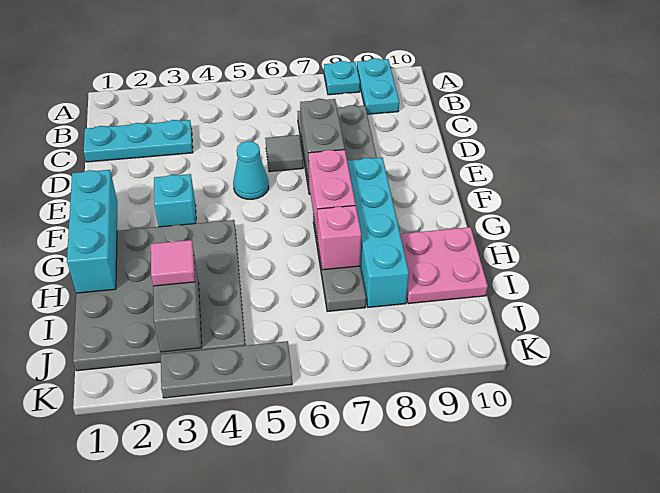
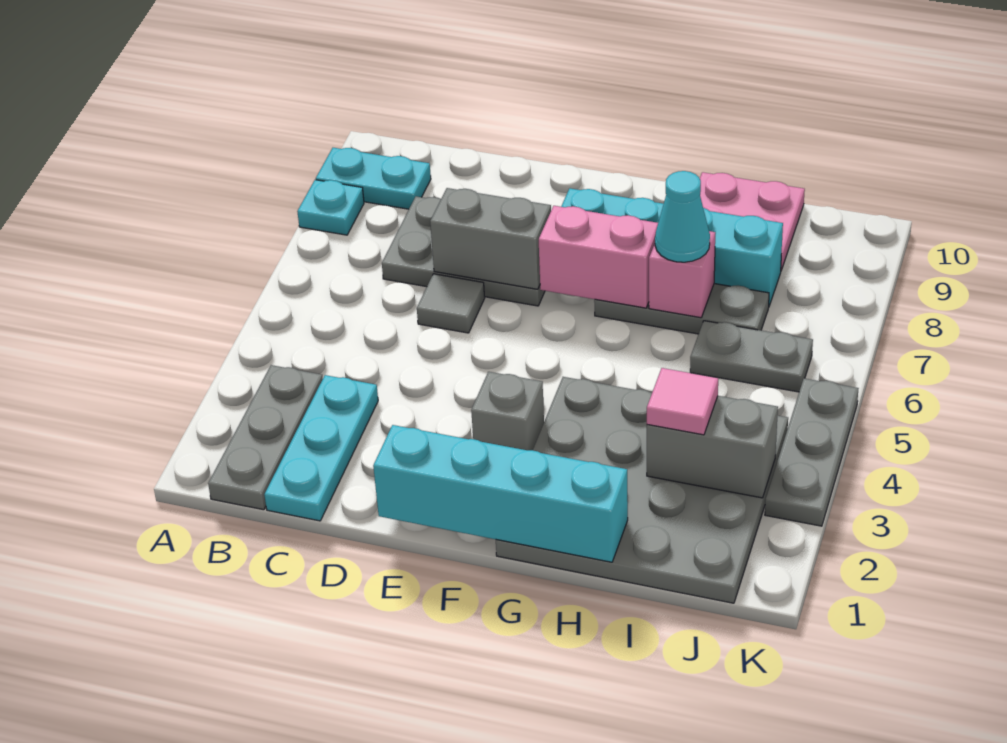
none -> grey plate B1:B3 level 1
cyan cone E5 level 1 -> cyan cone H7 level 3
cyan brick F1:H1 level 2 -> cyan brick E1:H1 level 2
cyan brick F3 level 1 -> grey brick F3 level 1
none -> grey plate I6:J6 level 1

